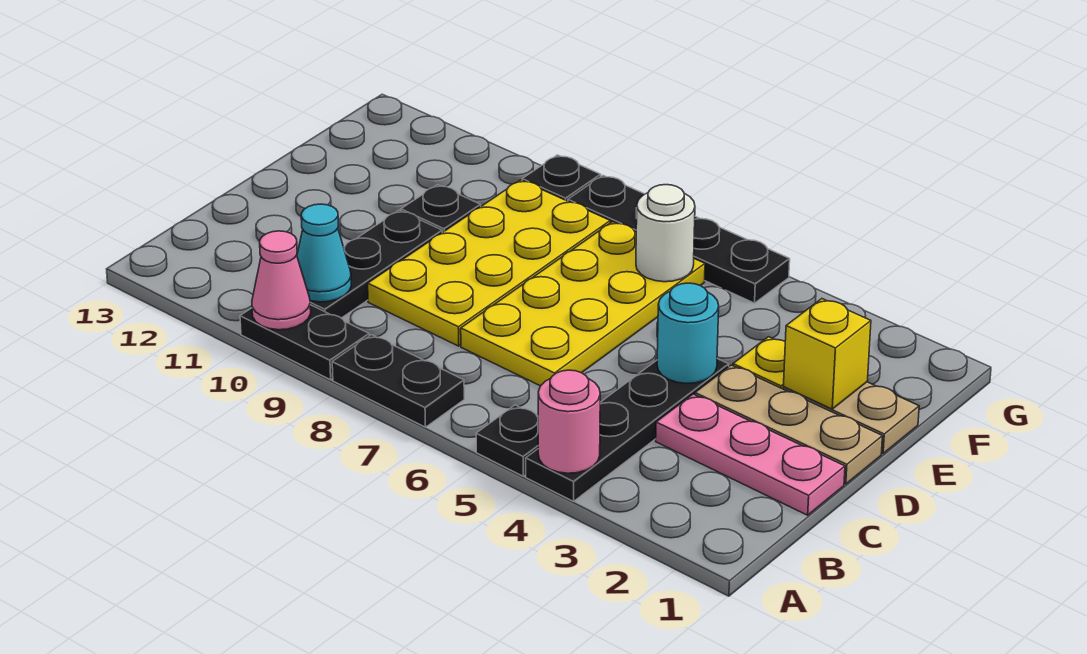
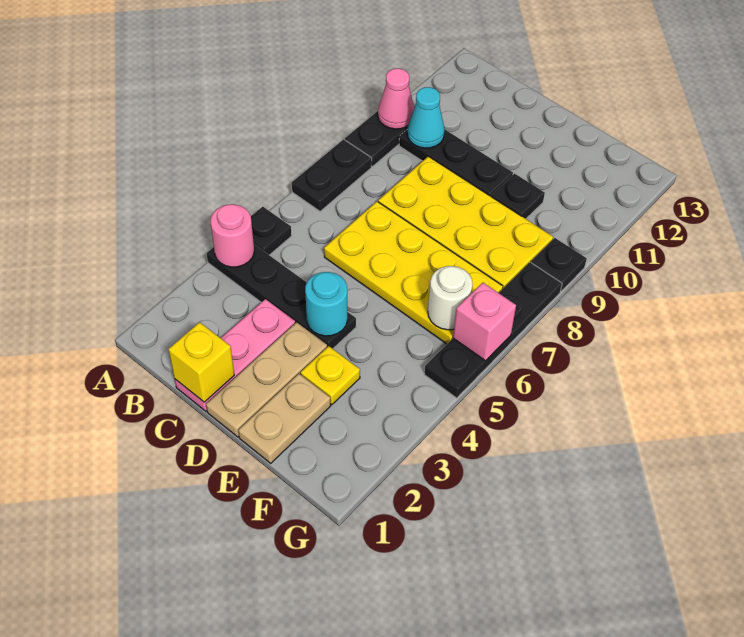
yellow brick E2 level 2 -> yellow brick C1 level 2
none -> pink brick G6 level 2

